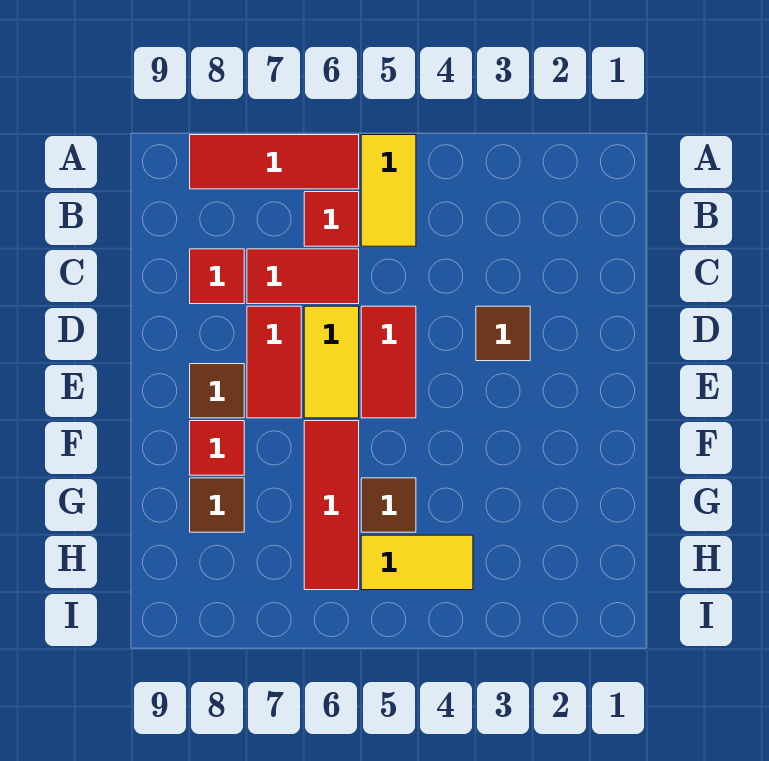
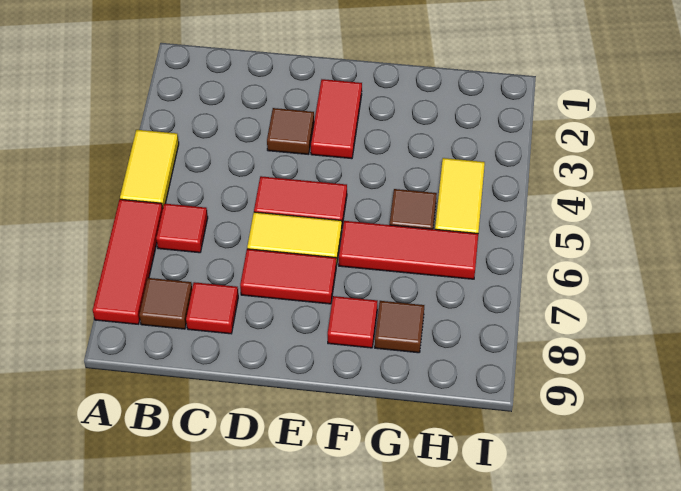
yellow tile A5:B5 level 1 -> yellow tile A4:A5 level 1
red tile C6:C7 level 1 -> red tile E2:E3 level 1
brown tile E8 level 1 -> brown tile B8 level 1

